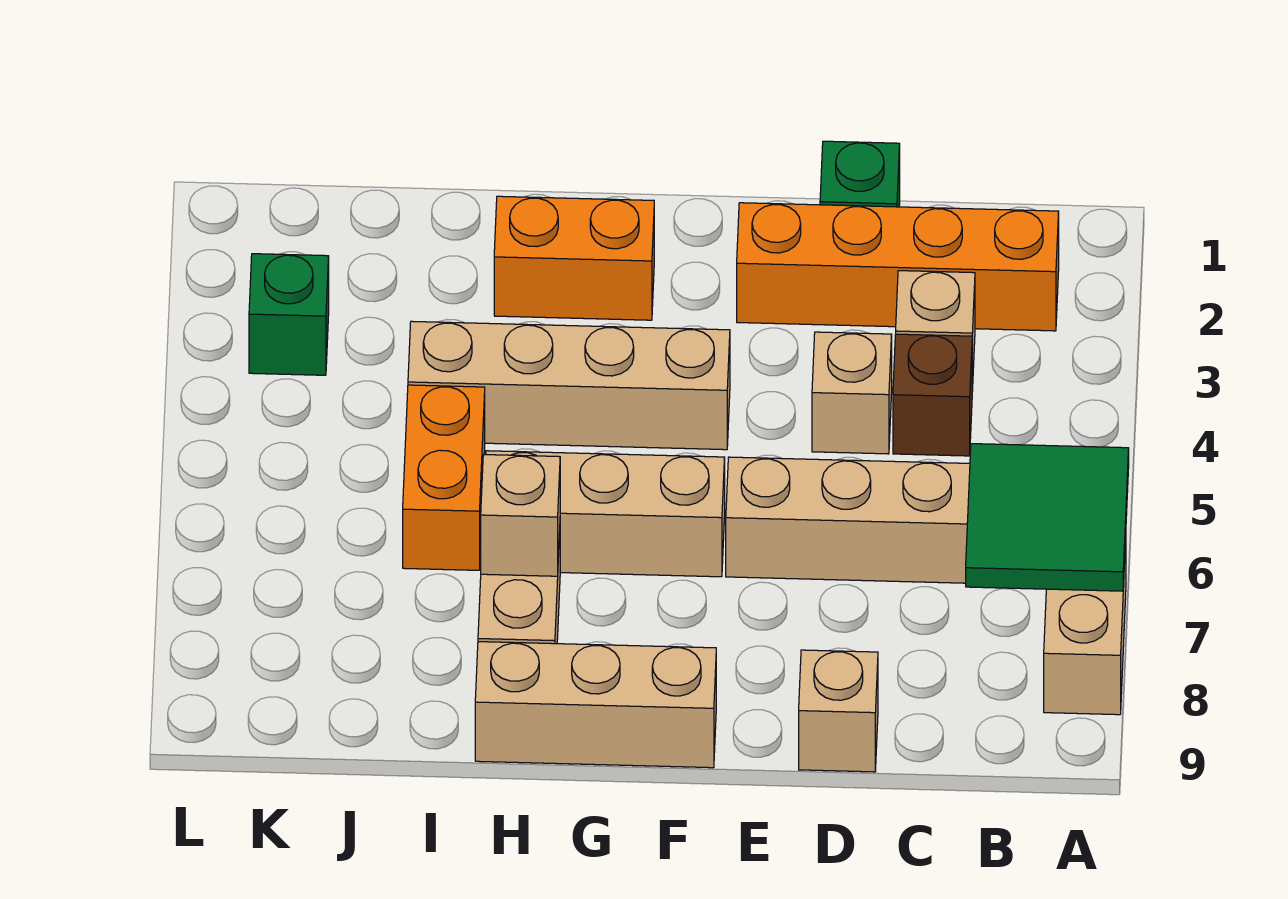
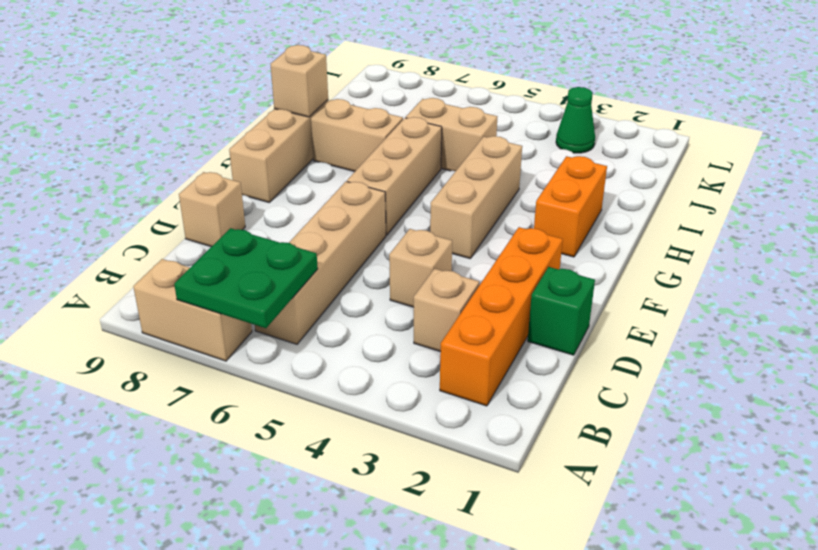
green tile A6:B7 level 2 -> green plate A6:B7 level 2
brown brick C4 level 1 -> none
tan brick F4:I4 level 1 -> tan brick F4:H4 level 1
tan brick H7 level 2 -> tan brick H9 level 2
orange brick I5:I6 level 1 -> tan brick I5:I6 level 1
green brick K3 level 1 -> green cone K3 level 1

